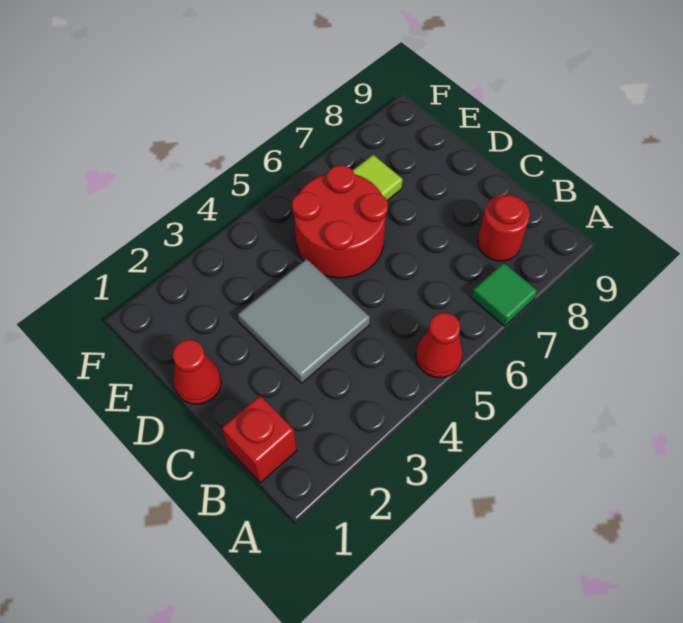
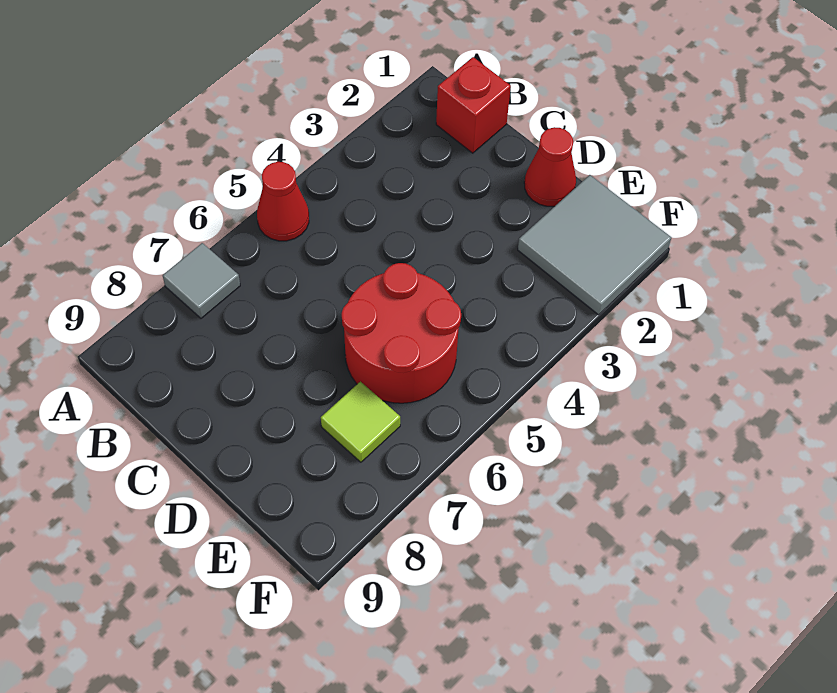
green tile A7 level 1 -> grey tile A7 level 1
red round brick B8 level 1 -> none
grey tile C3:D4 level 1 -> grey tile E1:F2 level 1

